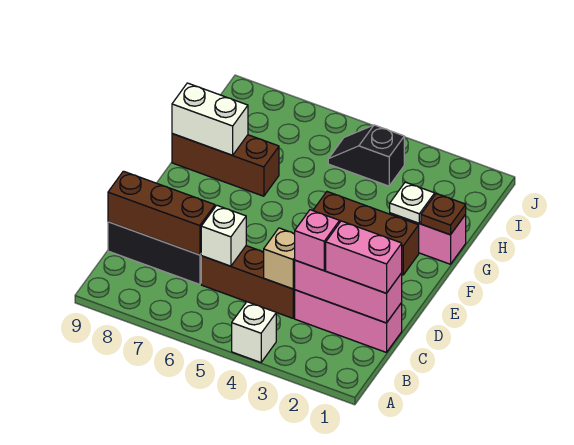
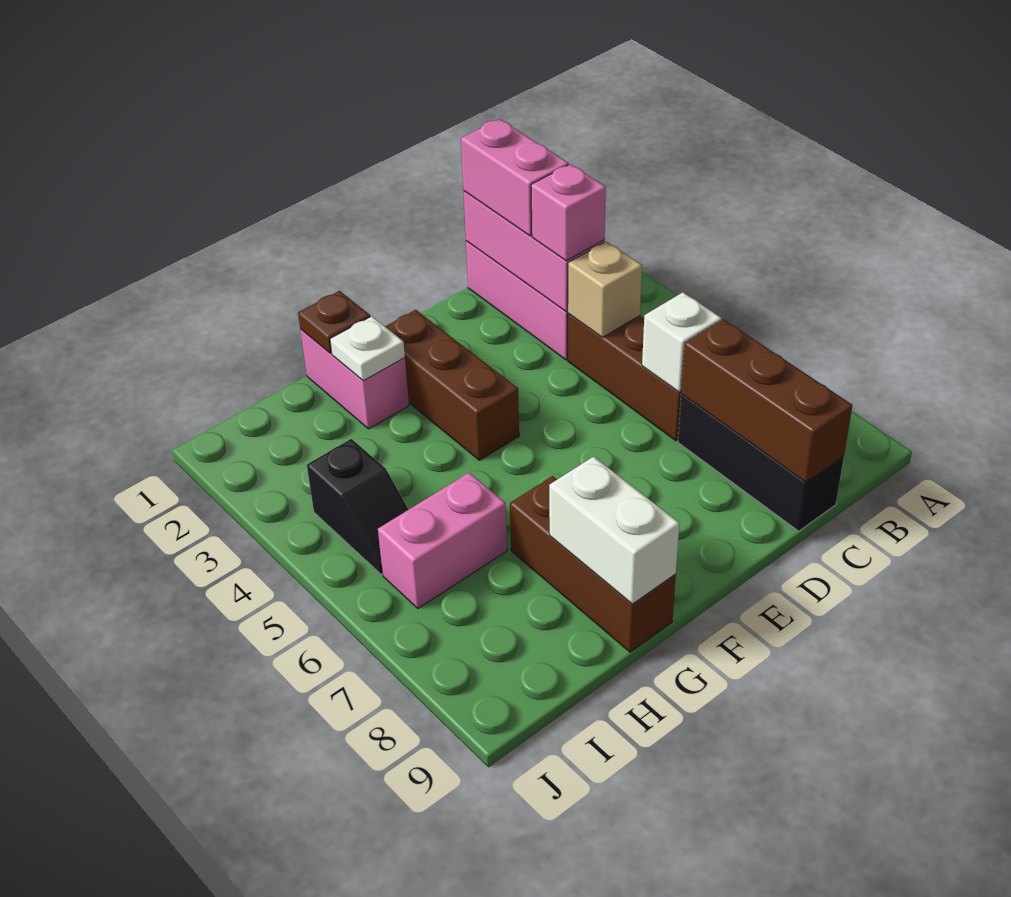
white brick A4 level 1 -> none
none -> pink brick H6:I6 level 1

